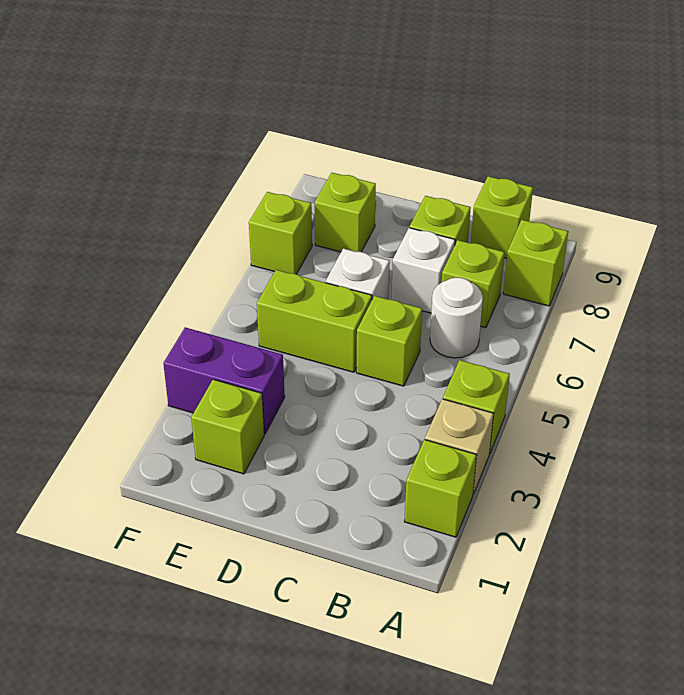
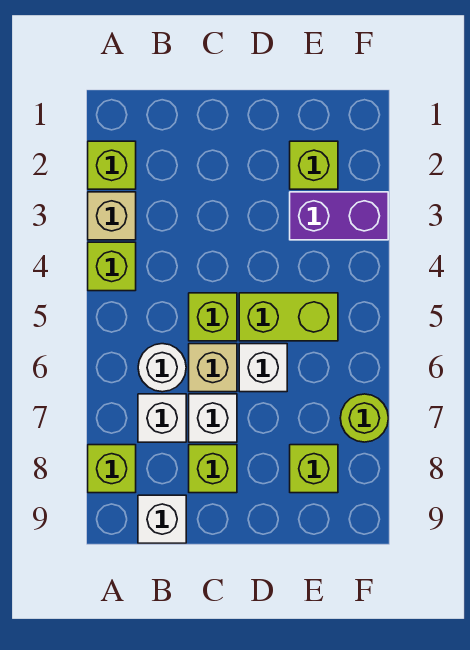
lime brick B7 level 1 -> white brick B7 level 1
lime brick B9 level 1 -> white brick B9 level 1
none -> tan brick C6 level 1
lime brick F7 level 1 -> lime round brick F7 level 1

